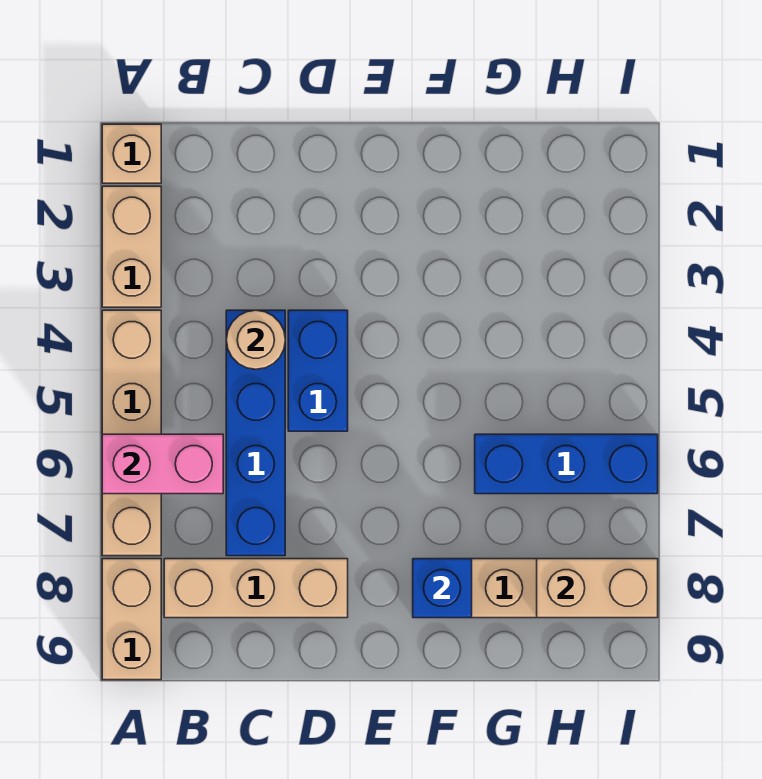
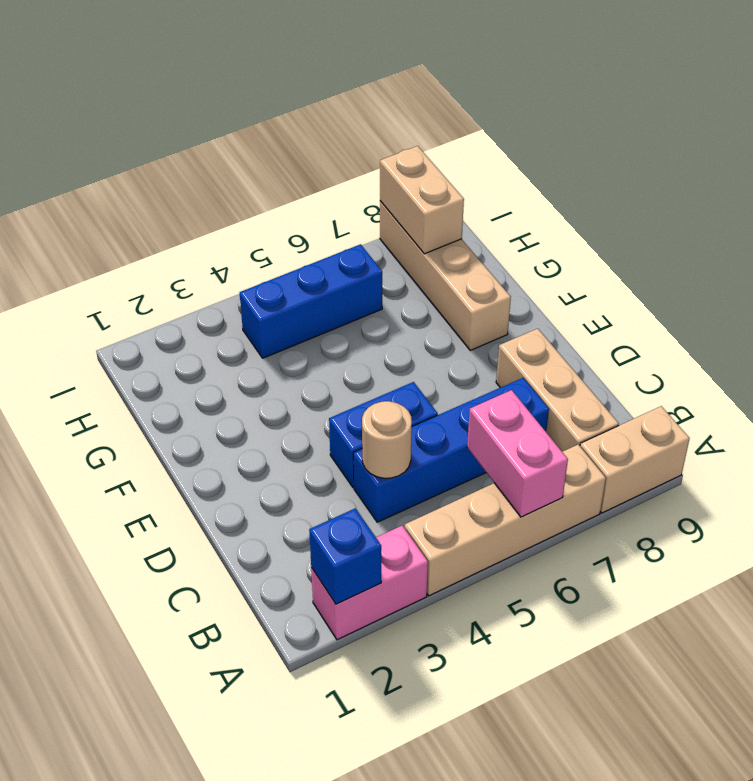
tan brick A1 level 1 -> none
tan brick A2:A3 level 1 -> pink brick A2:A3 level 1
blue brick F8 level 2 -> blue brick A2 level 2
blue brick G6:I6 level 1 -> blue brick H4:H6 level 1

